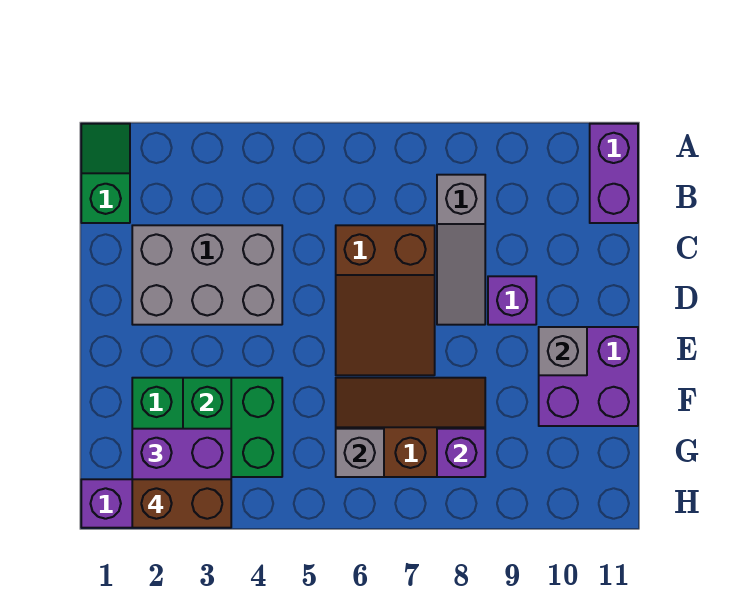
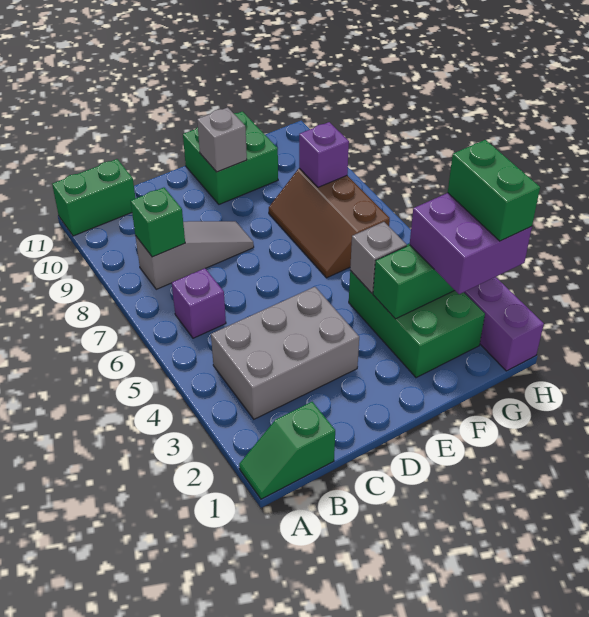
purple brick A11:B11 level 1 -> green brick A11:B11 level 1
none -> green brick B8 level 2
grey brick C2:D4 level 1 -> grey brick B3:D4 level 1
brown slope C6:E7 level 1 top C -> none
purple brick D9 level 1 -> purple brick B6 level 1
purple brick E10:F11 level 1 -> green brick E10:F11 level 1
grey brick G6 level 2 -> grey brick F4 level 2
brown brick H2:H3 level 4 -> green brick H2:H3 level 4

